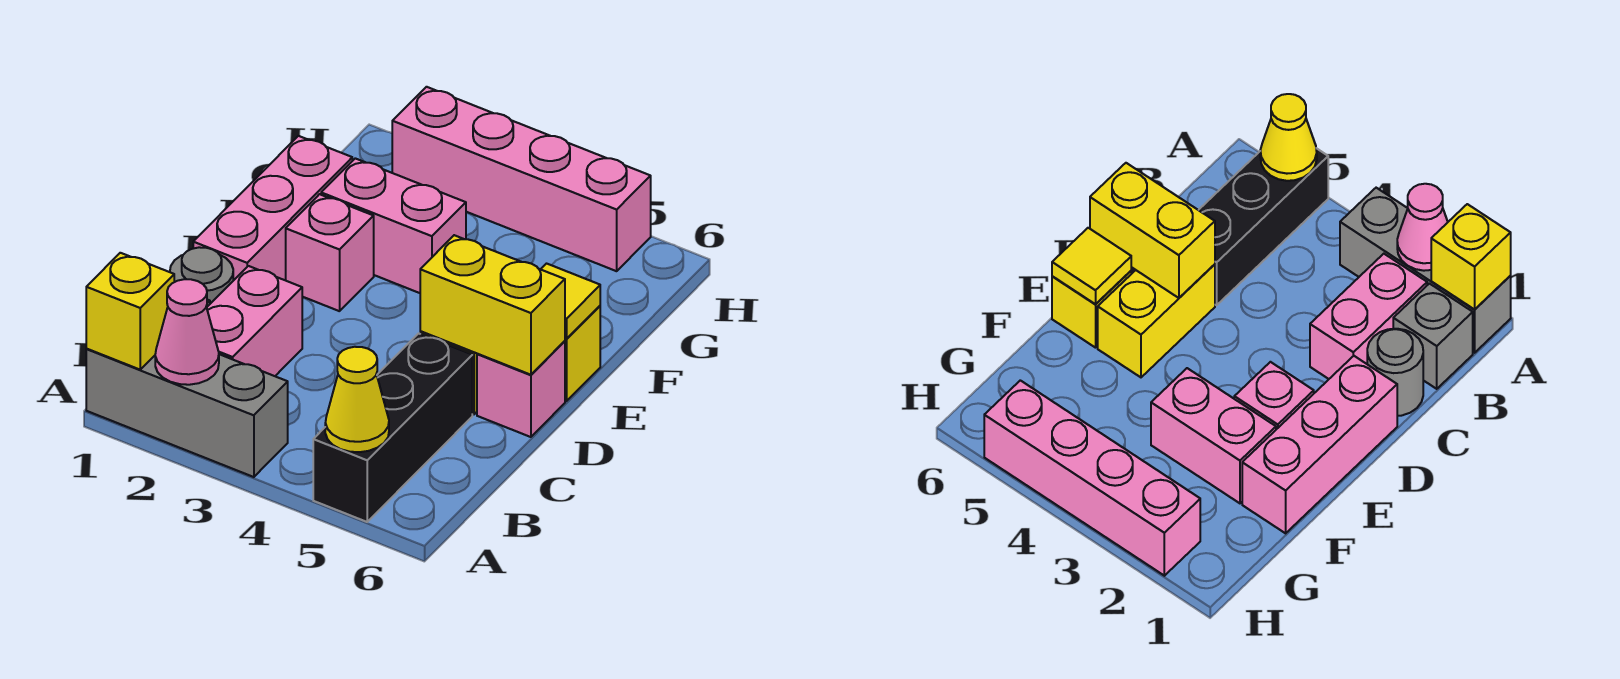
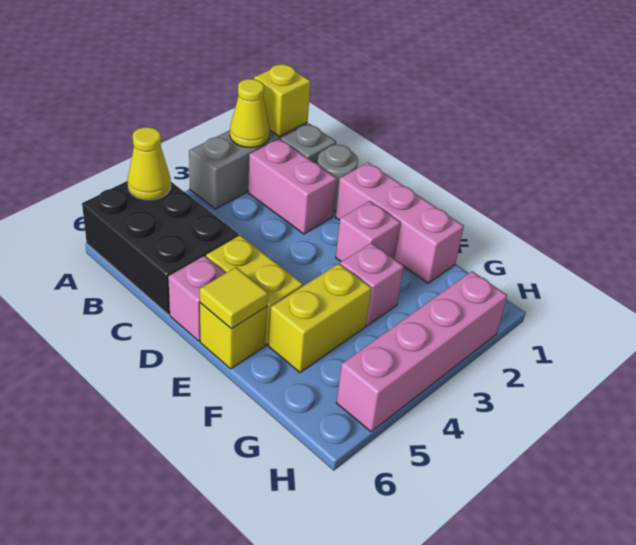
pink cone A2 level 2 -> yellow cone A2 level 2
black brick A5:C5 level 1 -> black brick A5:C6 level 1
yellow brick D5:D6 level 2 -> yellow brick F4:F5 level 1
pink brick F2:F3 level 1 -> pink brick F3 level 1

